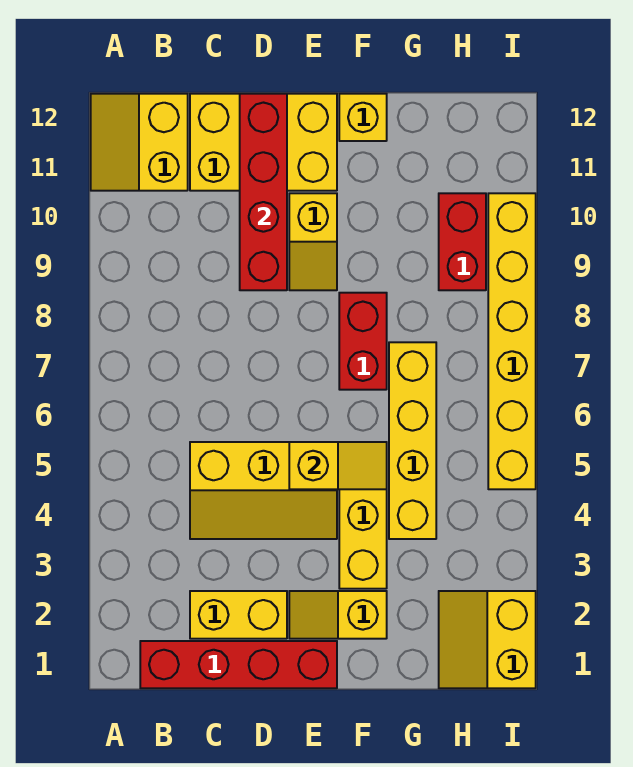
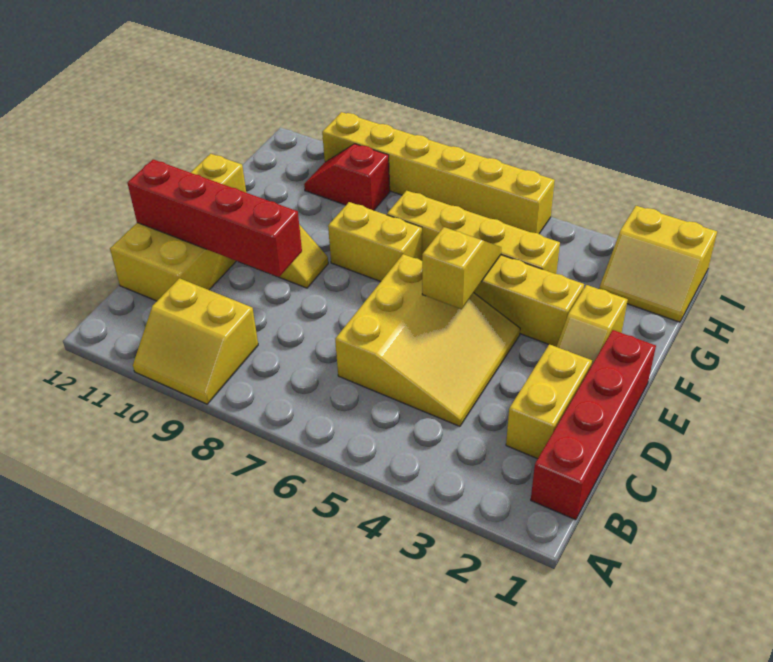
yellow slope A11:B12 level 1 top B -> yellow slope A9:B10 level 1 top B
yellow slope C4:E5 level 1 top 5 -> yellow slope C4:E6 level 1 top 6
red brick F7:F8 level 1 -> yellow brick F7:F8 level 1
red brick H9:H10 level 1 -> red slope H9:H10 level 1 top 9

